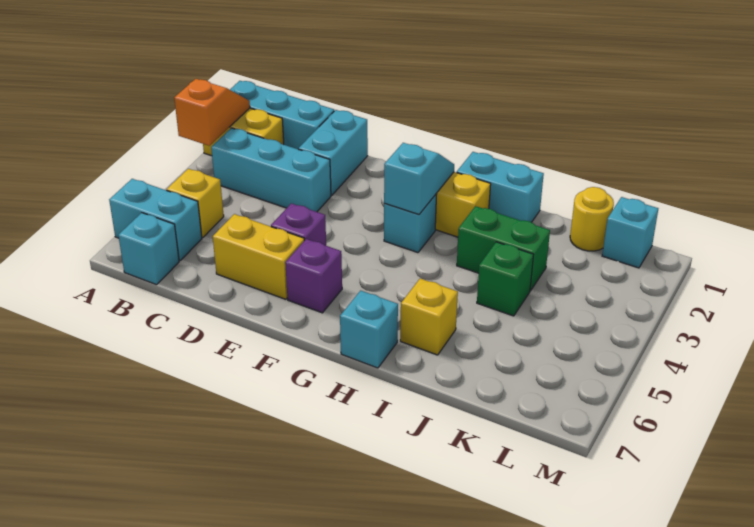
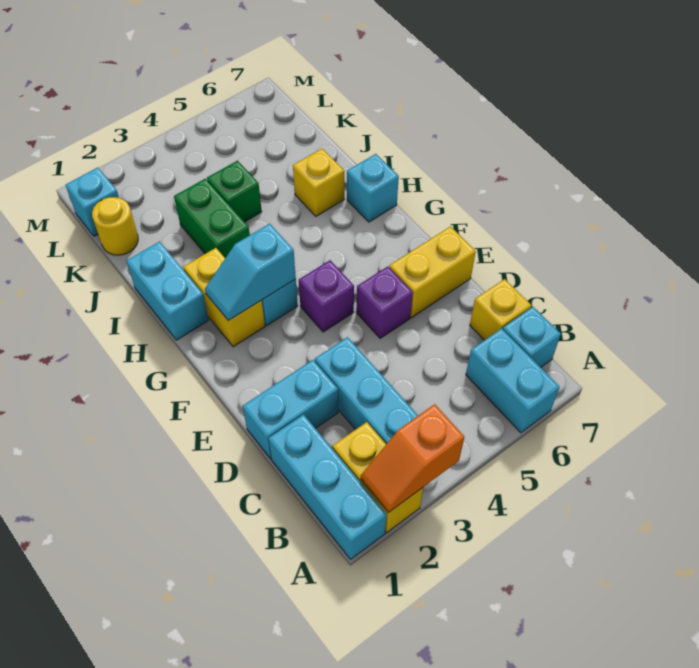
yellow brick B5 level 1 -> yellow brick C7 level 1
yellow brick D6:E6 level 1 -> yellow brick E6:E7 level 1
purple brick F6 level 1 -> purple brick F4 level 1

